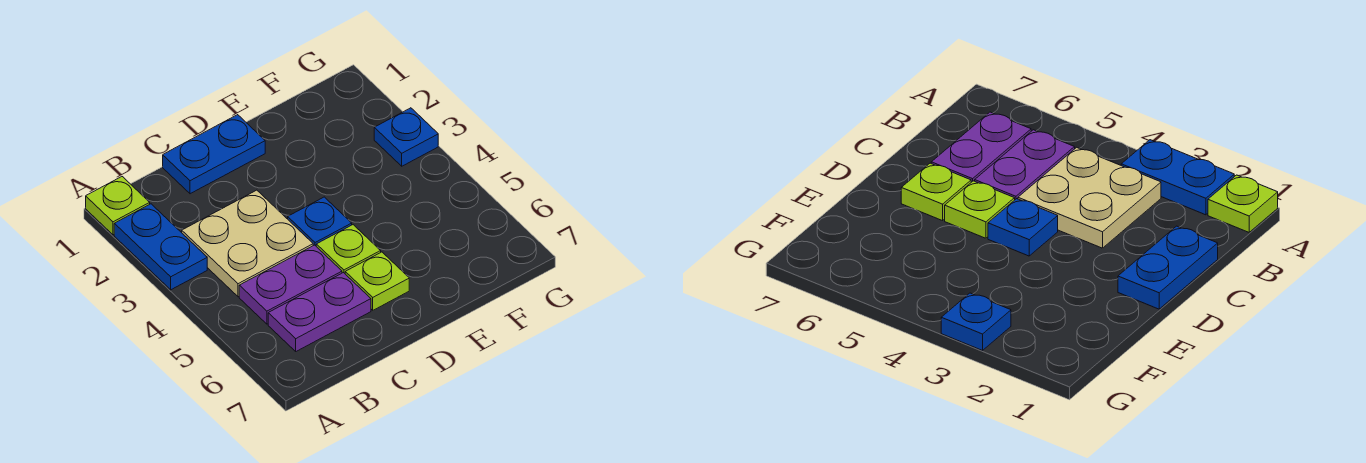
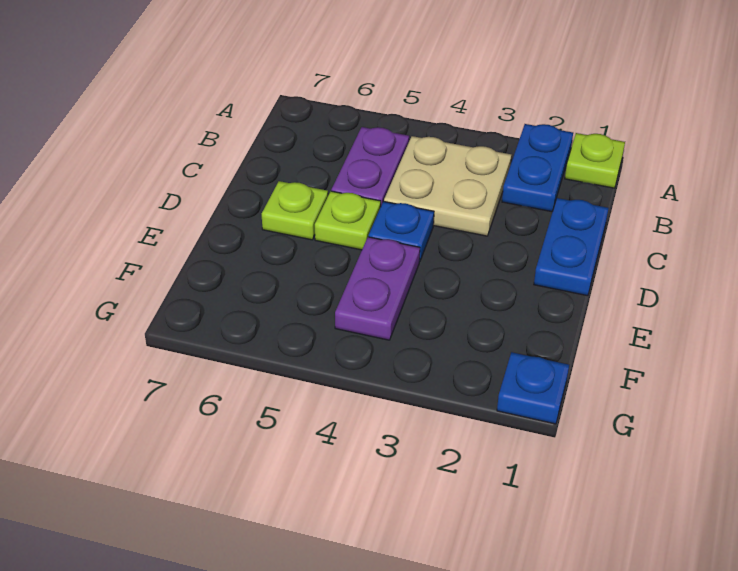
blue plate A2:A3 level 1 -> blue plate A2:B2 level 1
purple plate B6:C6 level 1 -> purple plate E4:F4 level 1
blue plate G3 level 1 -> blue plate G1 level 1

